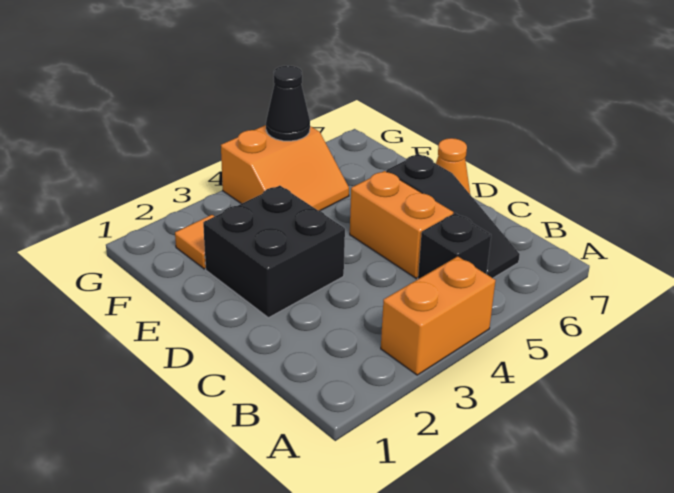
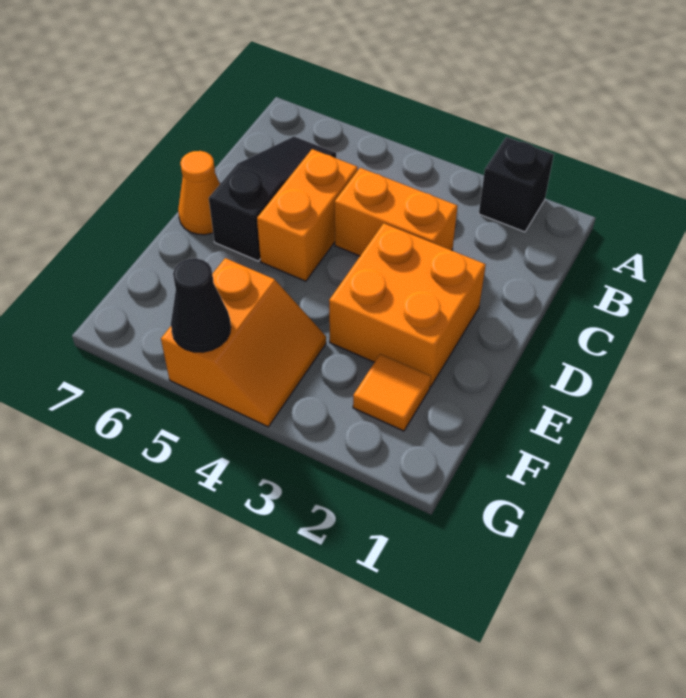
orange brick A3:A4 level 1 -> orange brick C3:C4 level 1
black brick B5 level 1 -> black brick A2 level 1
black brick D2:E3 level 1 -> orange brick D2:E3 level 1
orange slope F4:G5 level 1 top G -> orange slope F4:G5 level 1 top 5

